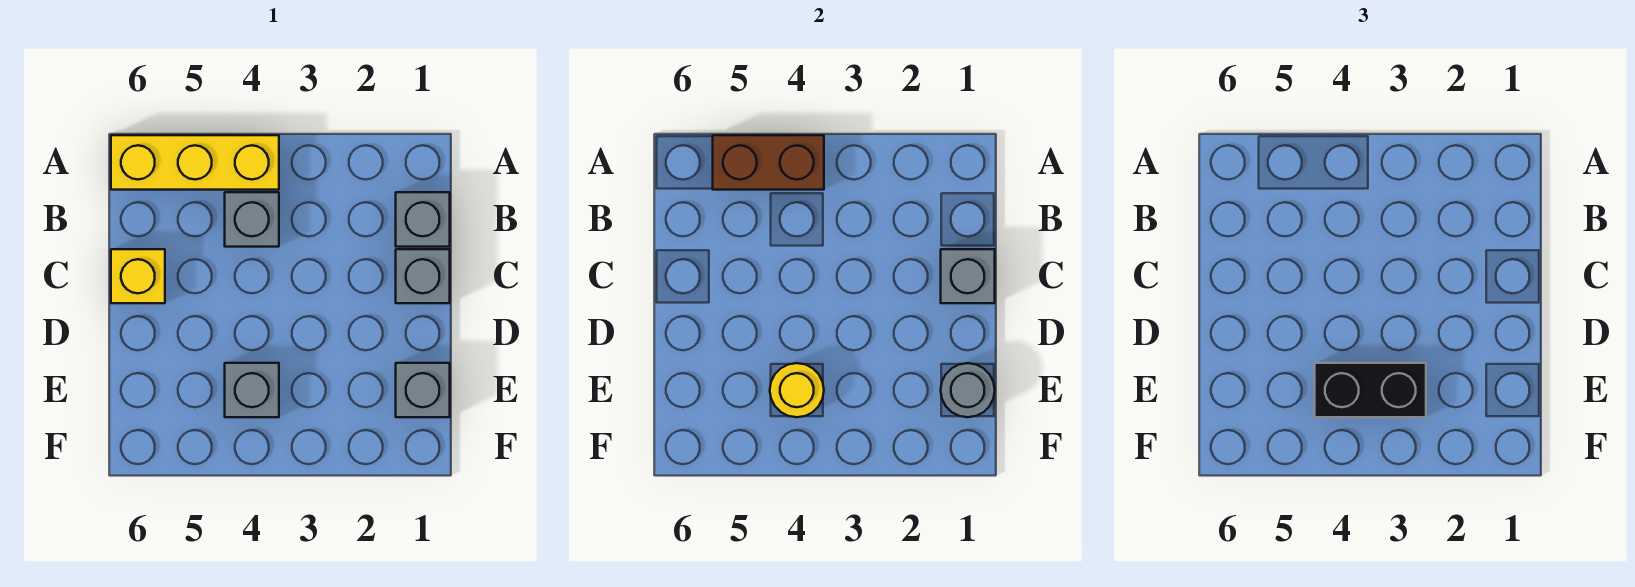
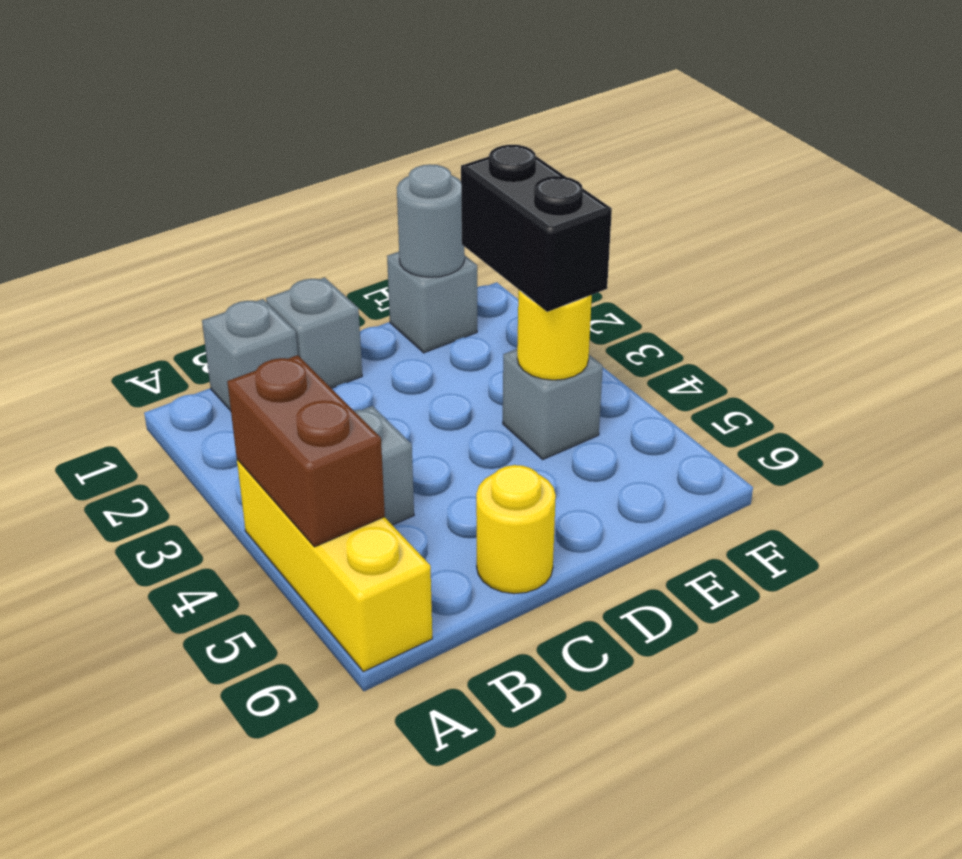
grey brick C1 level 2 -> none
yellow brick C6 level 1 -> yellow round brick C6 level 1

